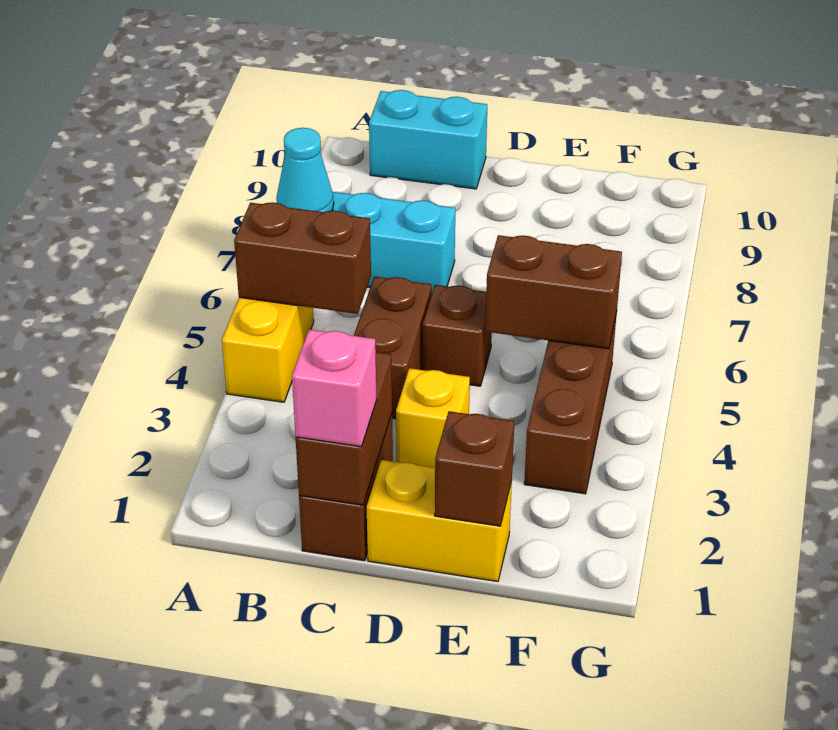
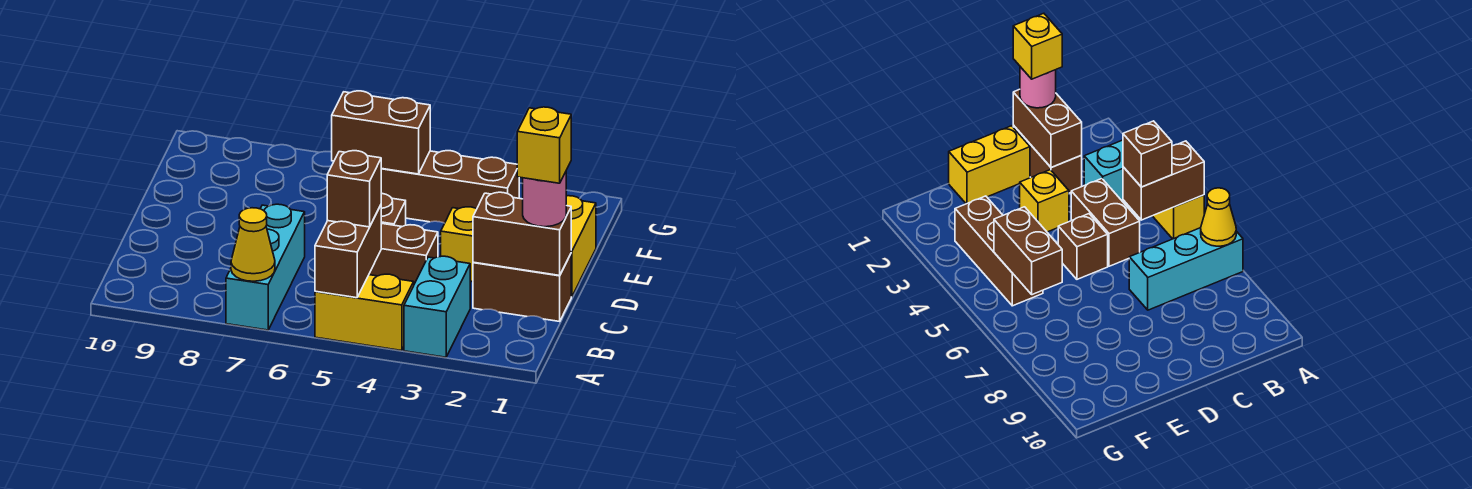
cyan cone A7 level 2 -> yellow cone A7 level 2
cyan brick B10:C10 level 1 -> cyan brick A3:B3 level 1
pink brick C1 level 3 -> pink round brick C1 level 3
none -> yellow brick C1 level 4
brown brick E1 level 2 -> brown brick B5 level 3
brown brick E5:F5 level 2 -> brown brick F5:F6 level 2

